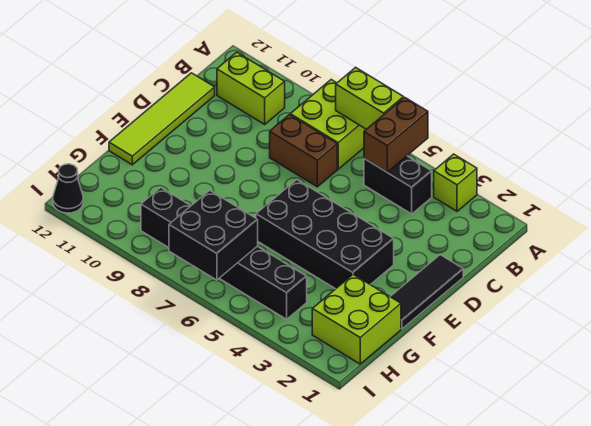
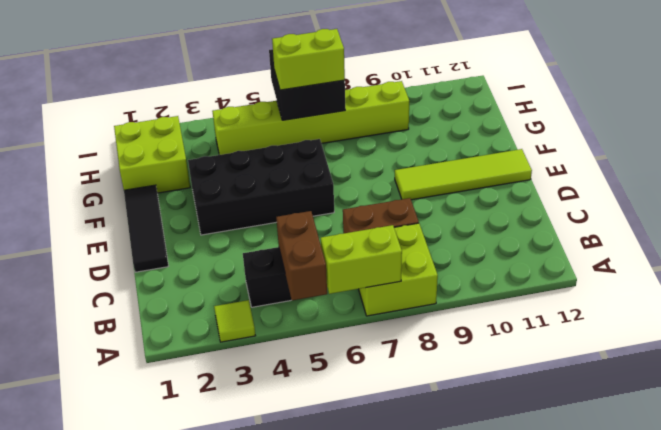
lime brick A3 level 1 -> lime tile A3 level 1
lime brick B10:B11 level 1 -> lime brick H6:H7 level 3
lime tile C12:F12 level 1 -> lime tile E9:E12 level 1
black brick H4:H9 level 1 -> lime brick H4:H9 level 1
black cone I12 level 1 -> none

